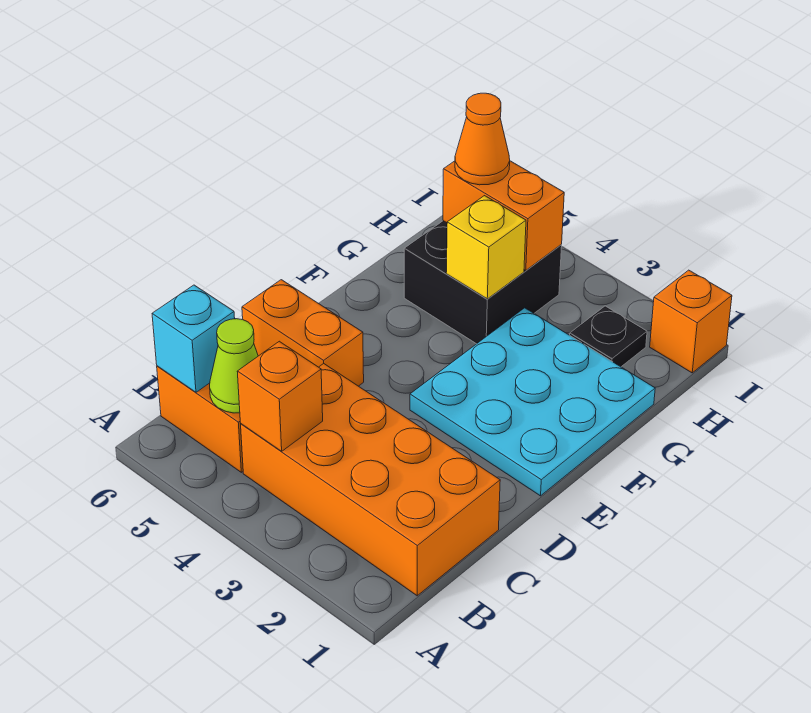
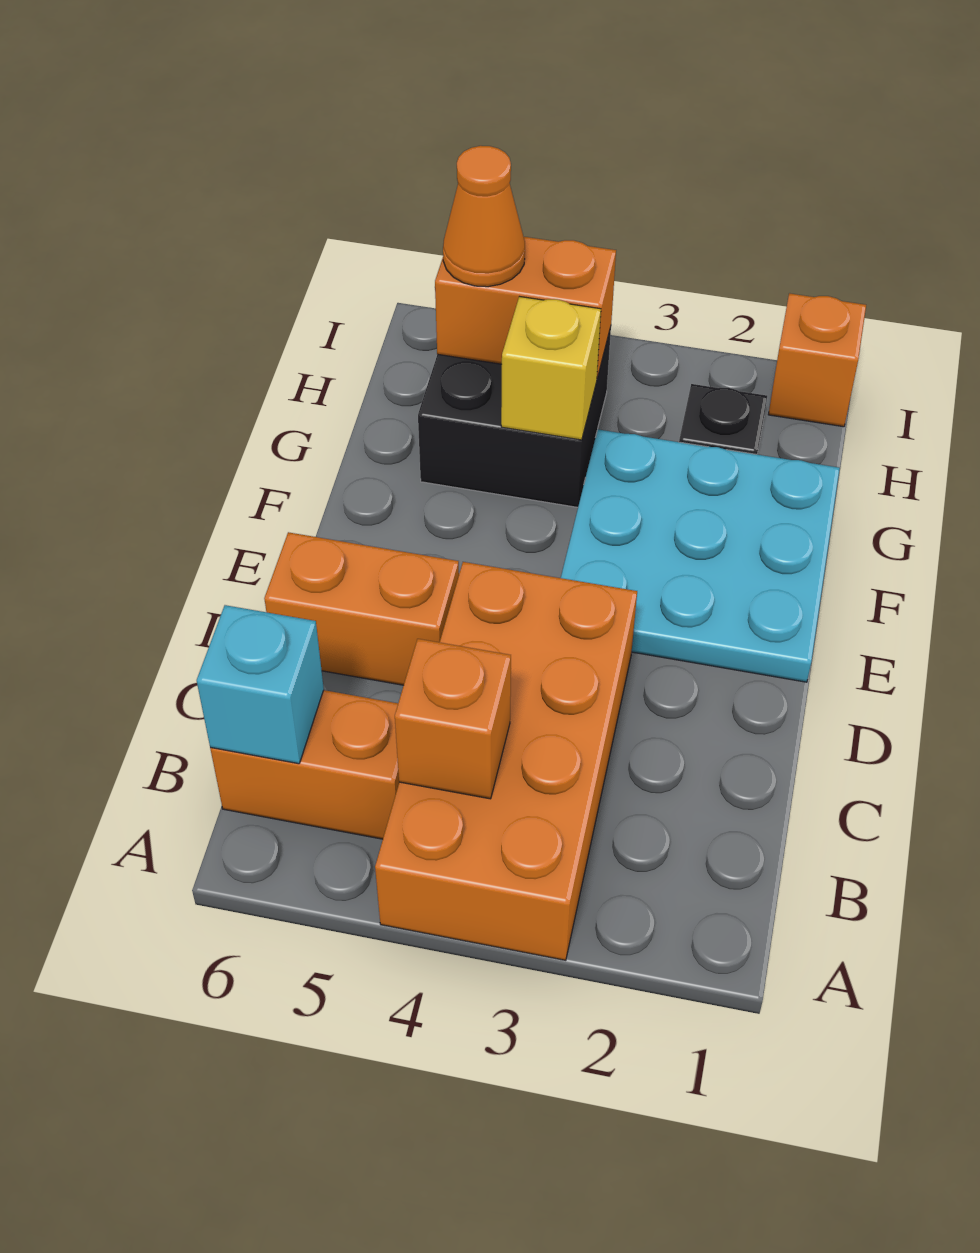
orange brick B1:C4 level 1 -> orange brick A3:D4 level 1
lime cone B5 level 2 -> none

